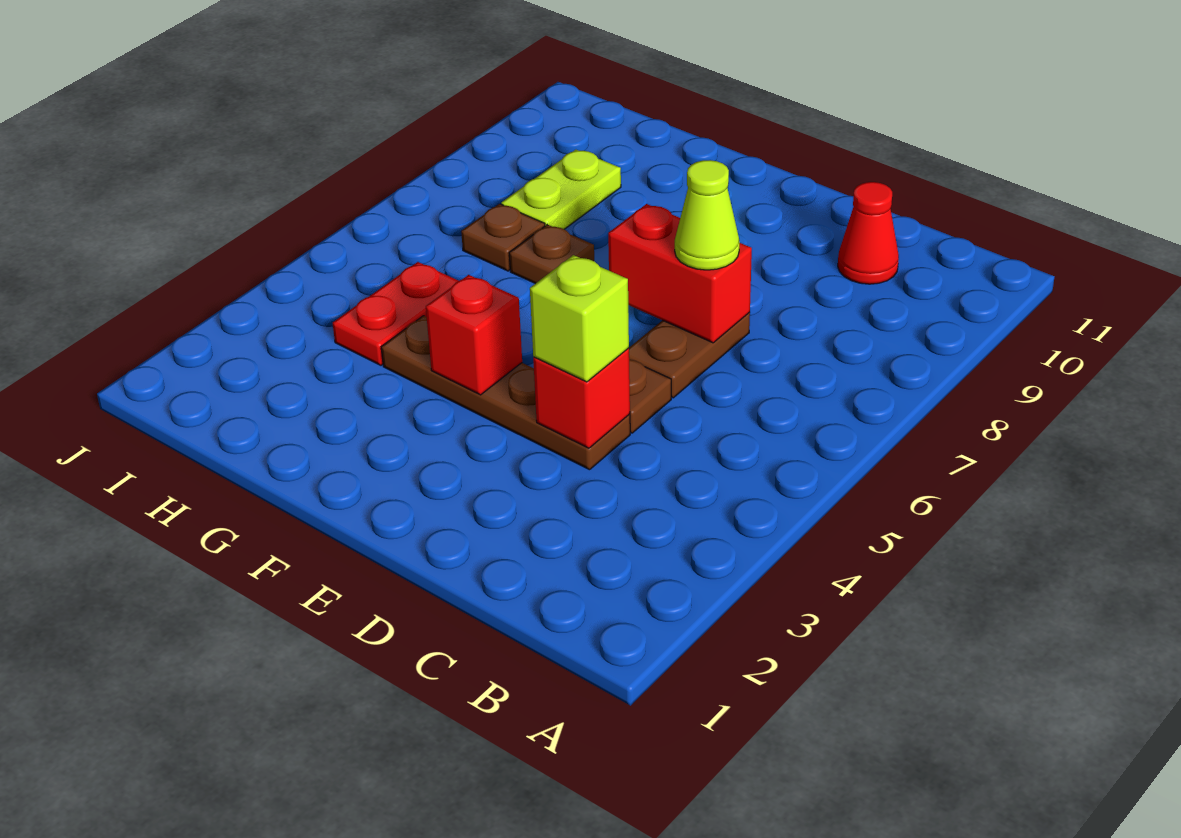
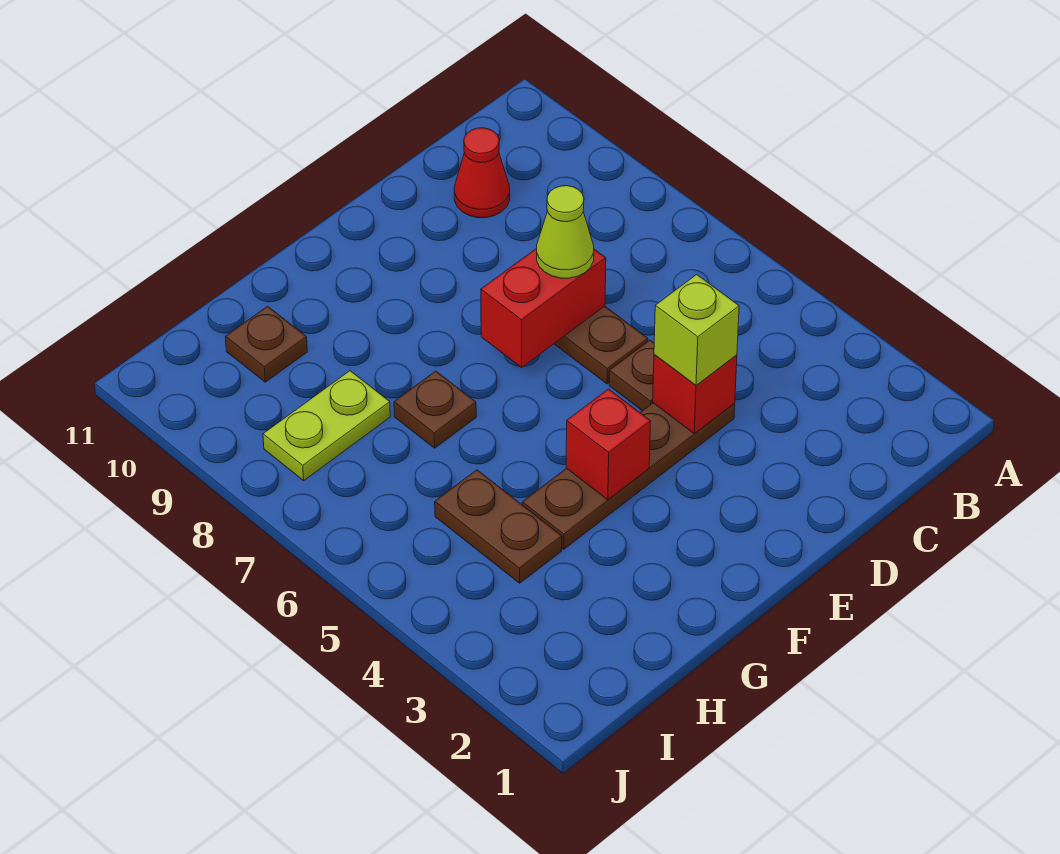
red plate H4:H5 level 1 -> brown plate H4:H5 level 1
brown plate H7 level 1 -> brown plate H10 level 1
lime plate H8:H9 level 1 -> lime plate H8:I8 level 1

